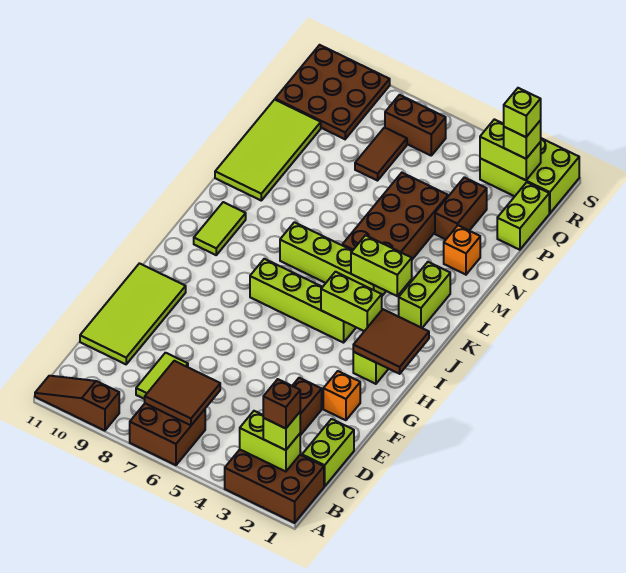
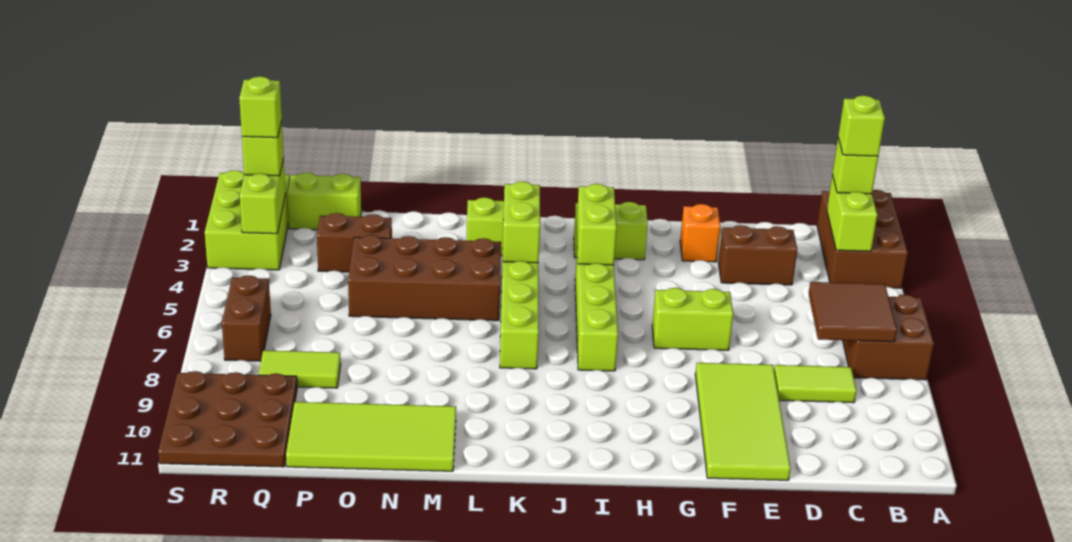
brown slope A9:A11 level 1 top 9 -> none
brown brick B2 level 4 -> lime brick B2 level 4
lime brick C1:D1 level 1 -> lime brick F6:G6 level 1
lime tile D10:G11 level 1 -> lime tile E8:F11 level 1
brown tile H1:I2 level 2 -> none
lime tile J10:K10 level 1 -> lime tile P8:Q8 level 1
orange brick N2 level 1 -> none
brown tile P7:Q7 level 1 -> none

